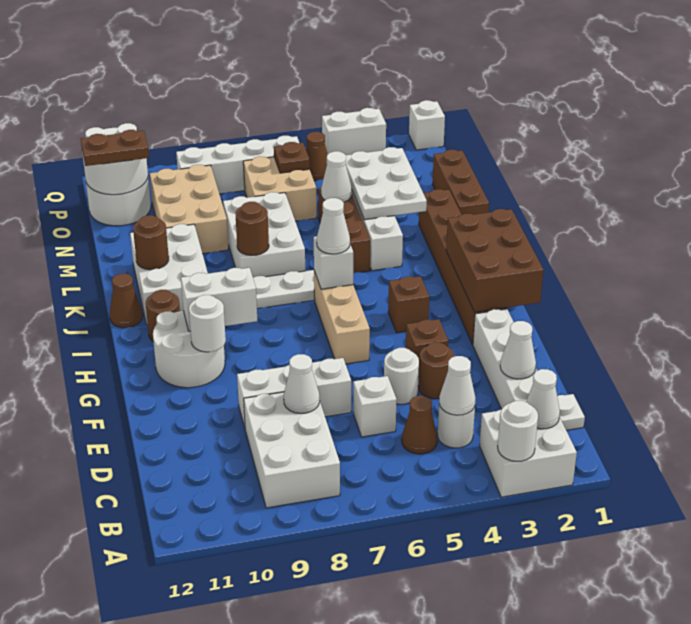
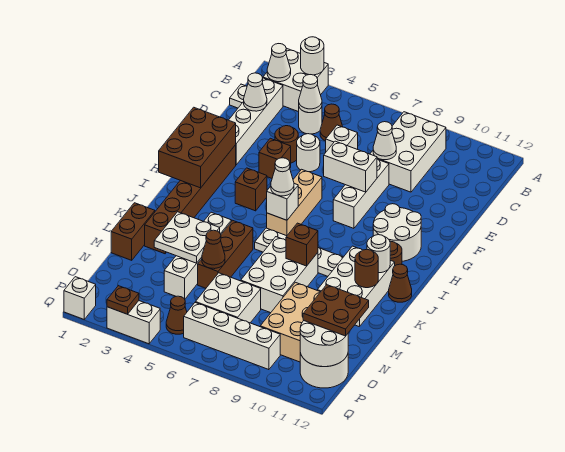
white brick E7:E9 level 1 -> white brick E8:G8 level 1
white round brick G10 level 2 -> white round brick J11 level 2
white brick H9:H10 level 2 -> white brick F7:F8 level 2
brown round brick K8 level 2 -> brown brick K8 level 2
brown brick L1:N1 level 1 -> brown brick L1:M1 level 1
white plate L3:N4 level 2 -> white plate L3:M4 level 2
white cone M5 level 2 -> brown cone M5 level 2
tan brick N6:O7 level 1 -> white brick N6:O7 level 1
brown plate O6 level 2 -> brown plate Q3 level 2
brown plate O11:O12 level 3 -> brown plate N11:O12 level 3

